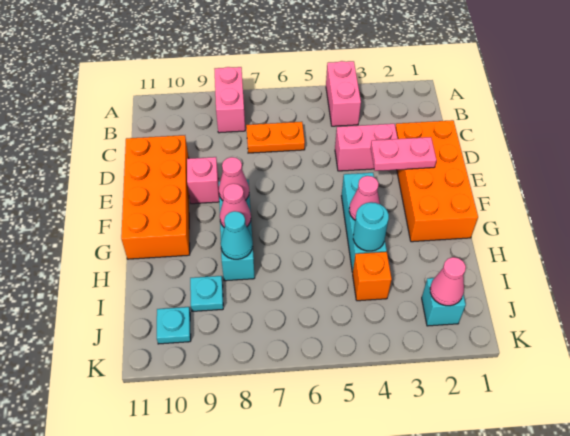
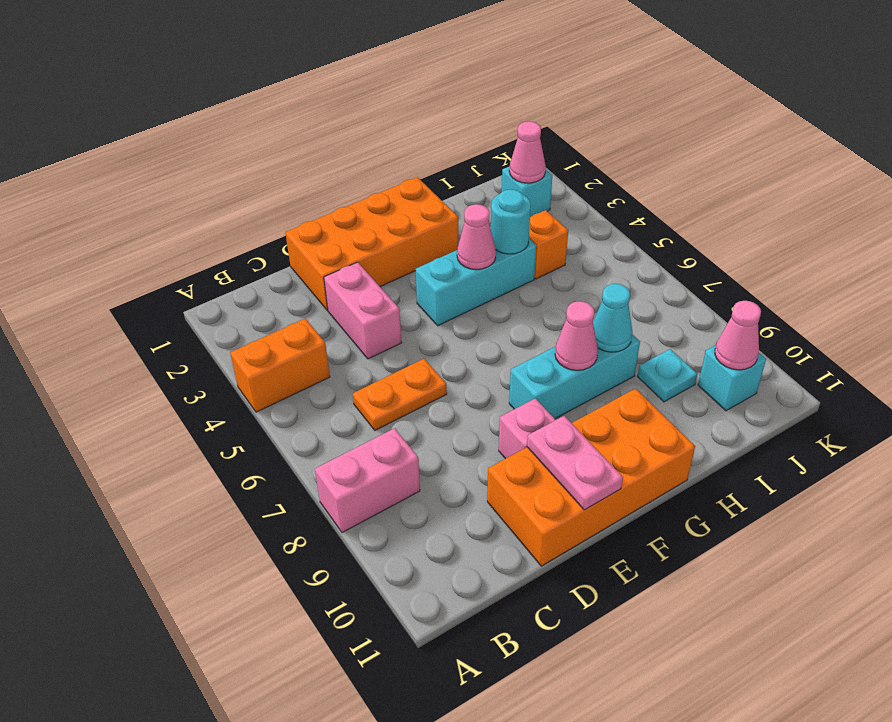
pink brick A4:B4 level 1 -> orange brick A4:B4 level 1
orange plate C6:C7 level 1 -> orange plate C6:D6 level 1
pink plate E2:E3 level 2 -> pink plate E10:E11 level 2
pink cone F8 level 2 -> pink cone J10 level 2
cyan plate J10 level 1 -> cyan brick J10 level 1

